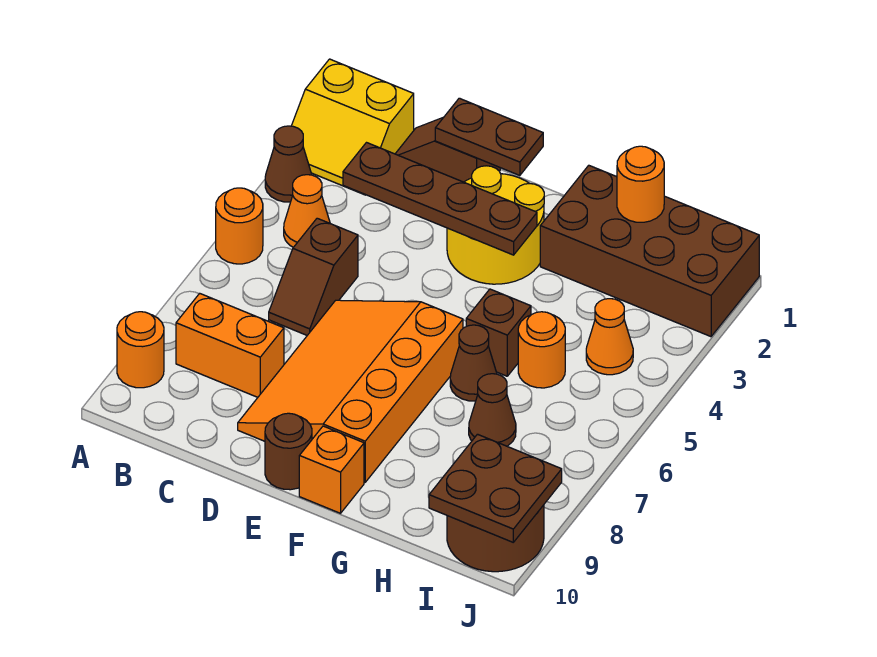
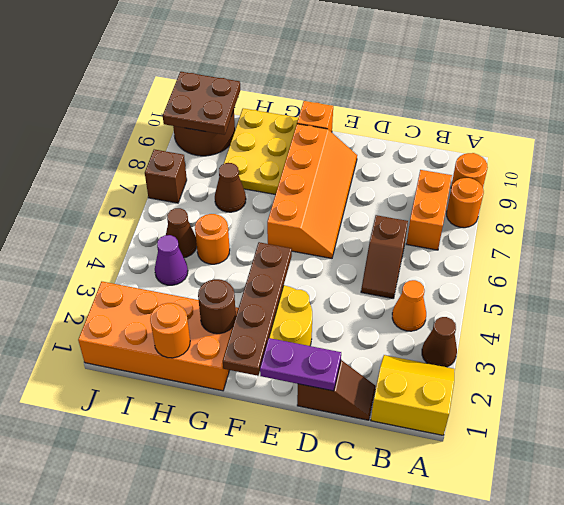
orange round brick A5 level 1 -> orange round brick A8 level 1
orange brick B8:C8 level 1 -> orange brick B7:B8 level 1
brown plate C3:F3 level 2 -> brown plate F1:F4 level 2
brown slope C5:C6 level 1 top 5 -> brown slope C5:C6 level 1 top 6
brown plate D1:E1 level 2 -> purple plate D1:E1 level 2
orange slope D6:F9 level 1 top F -> orange slope E6:F9 level 1 top F
brown round brick E10 level 1 -> brown round brick G2 level 2
brown brick G1:J2 level 1 -> orange brick G1:J2 level 1
brown brick G5 level 1 -> brown brick J7 level 1
brown cone G6 level 1 -> brown cone I5 level 1
none -> yellow plate G8:H10 level 1
orange cone I4 level 1 -> purple cone I4 level 1

